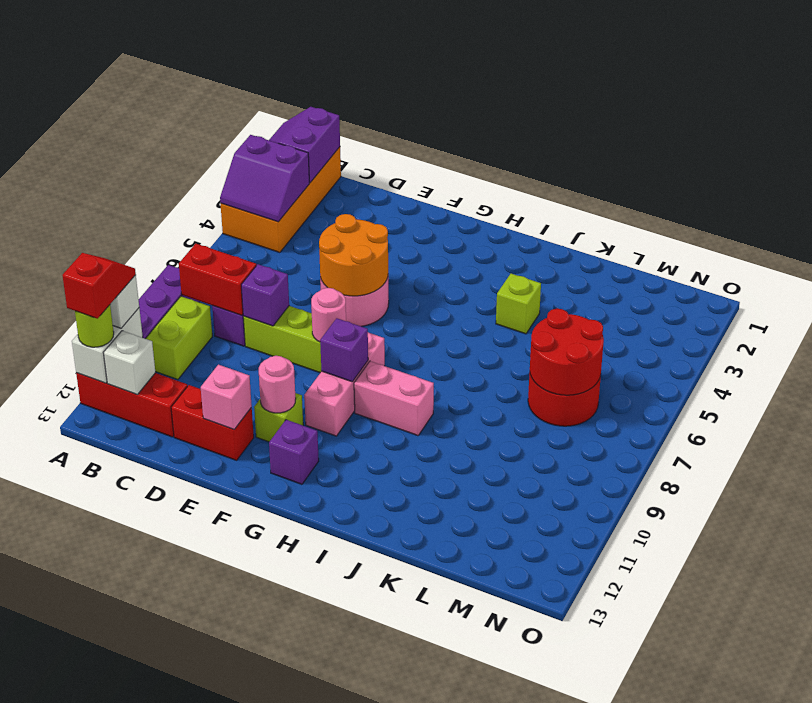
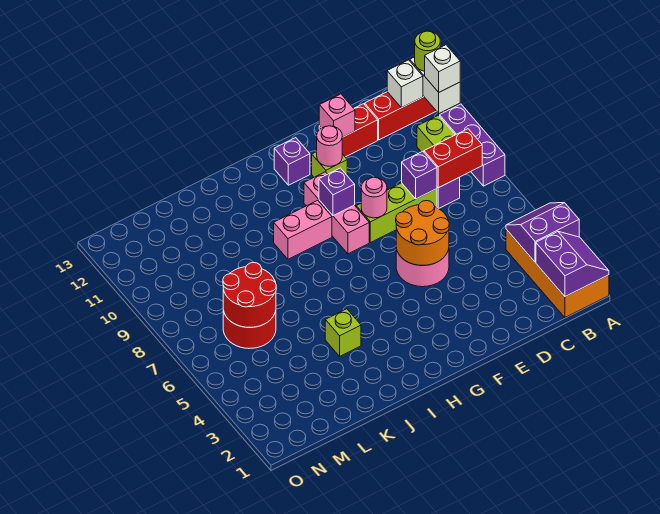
red slope A11:A12 level 4 top 12 -> none

